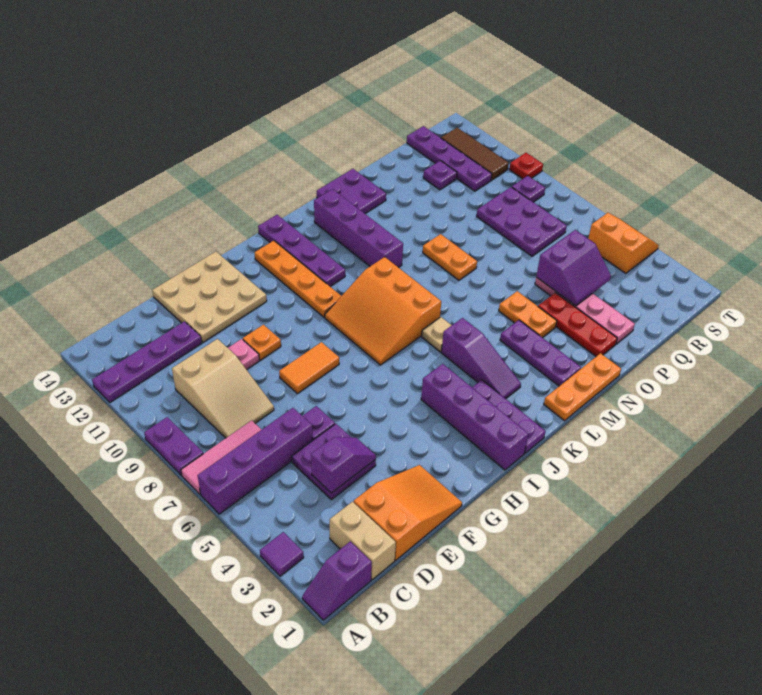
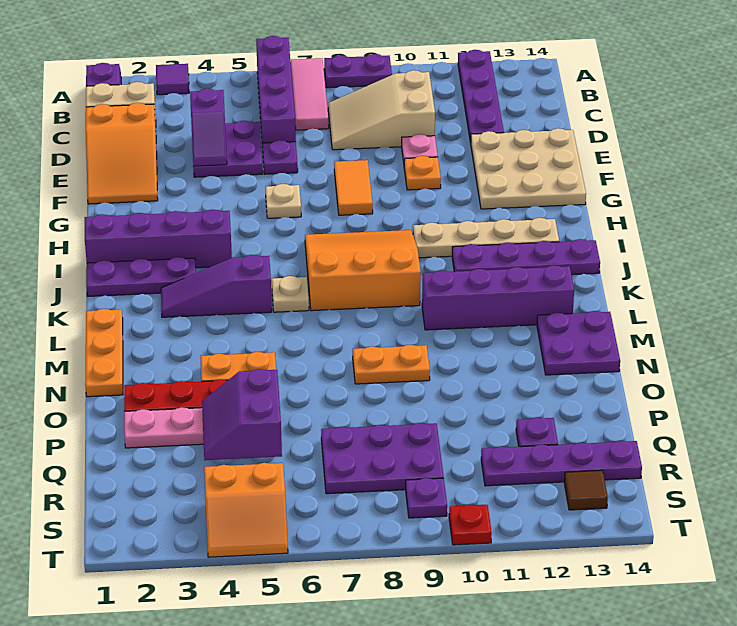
none -> tan plate G6 level 1
orange plate I10:I13 level 1 -> tan plate I10:I13 level 1
purple plate M2:M4 level 1 -> none
brown tile S11:S13 level 1 -> brown tile S13 level 1

